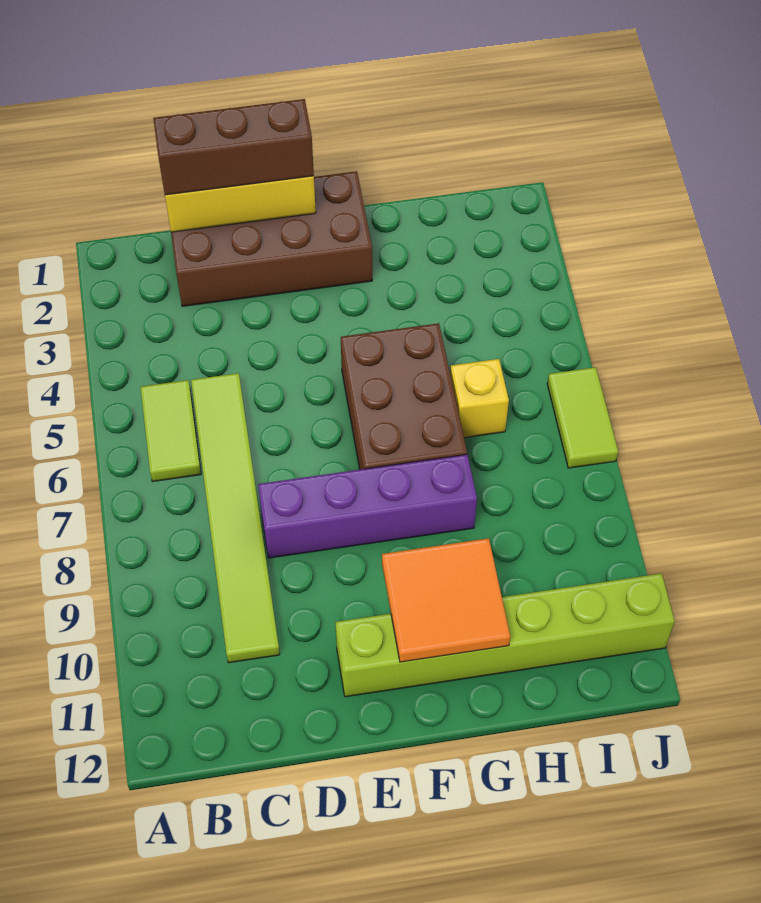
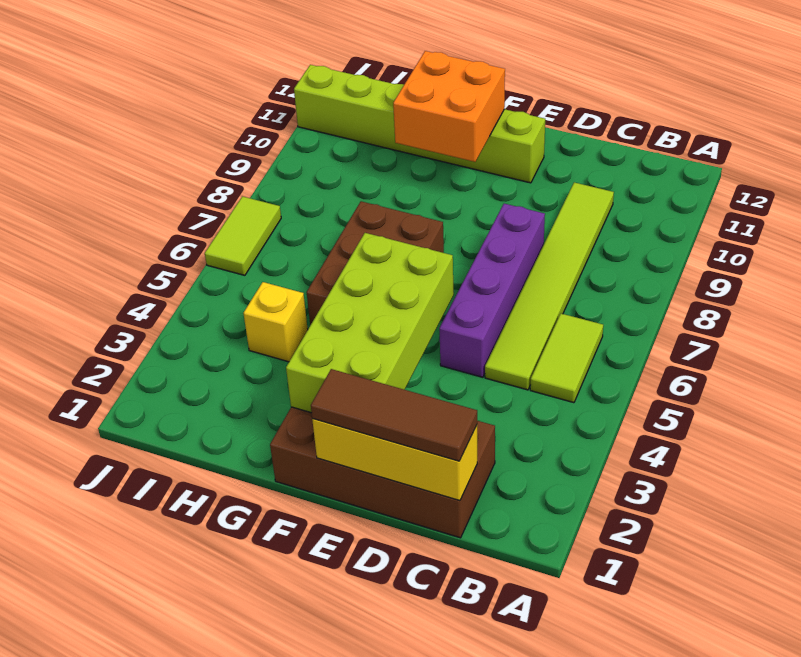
brown brick C1:E1 level 3 -> brown tile C1:E1 level 3
purple brick D8:G8 level 1 -> purple brick D5:D8 level 1
none -> lime brick E2:F5 level 2
orange tile F10:G11 level 2 -> orange brick F10:G11 level 2
yellow brick H6 level 1 -> yellow brick H4 level 1

